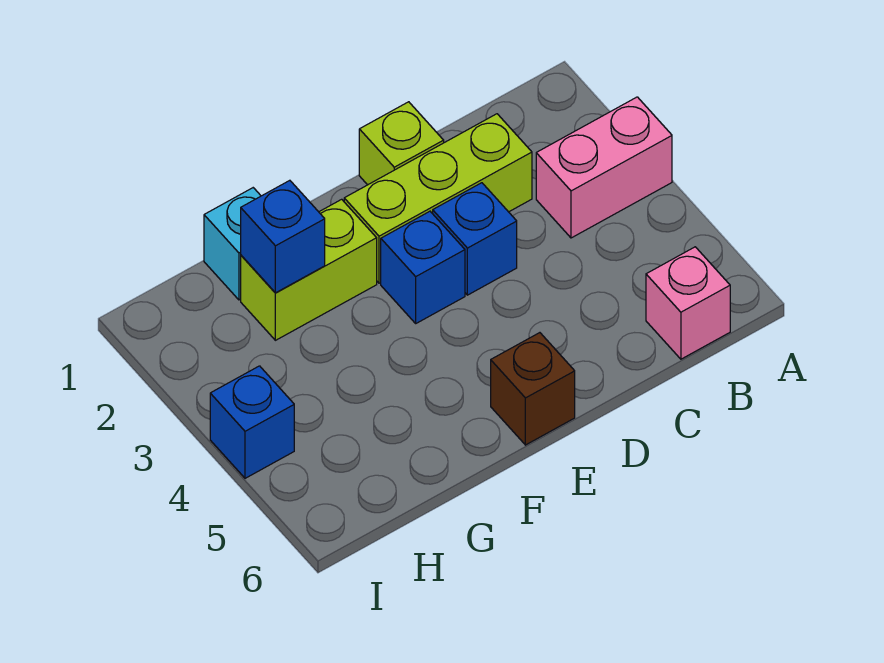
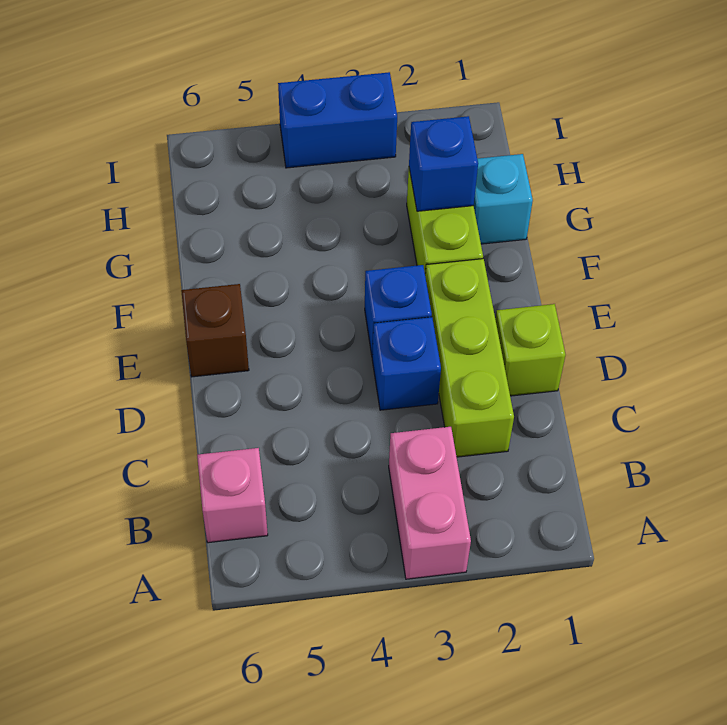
blue brick I4 level 1 -> blue brick I3:I4 level 1

